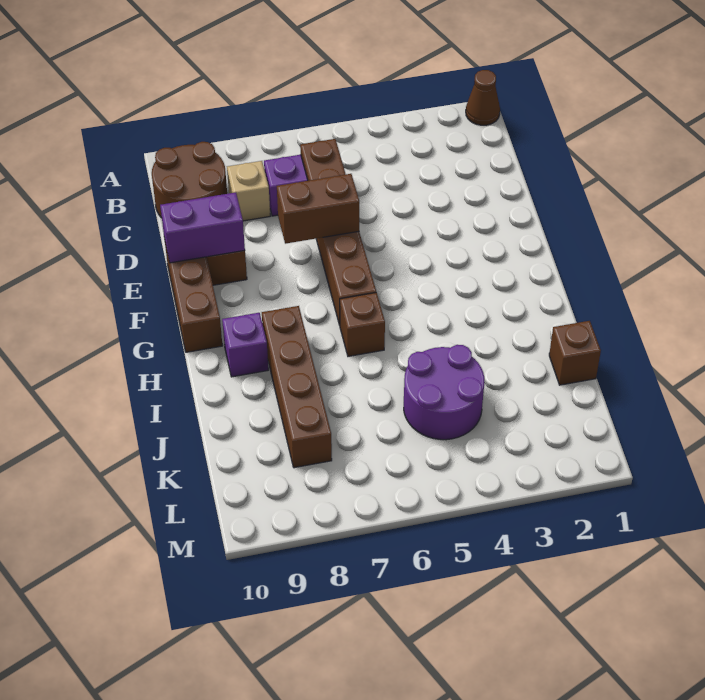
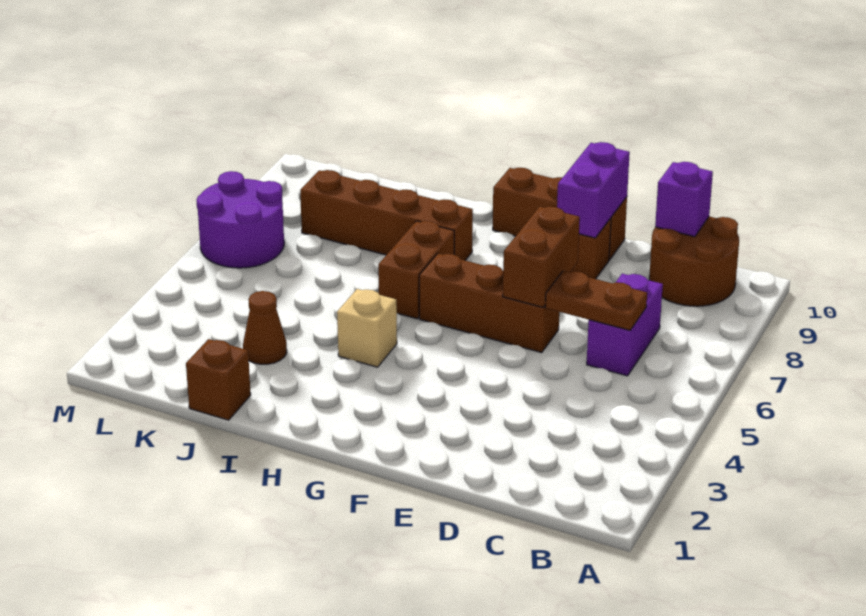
brown cone A1 level 1 -> brown cone J3 level 1
tan brick C8 level 1 -> tan brick H4 level 1
brown brick H6 level 1 -> brown brick H6:H7 level 1
purple brick H9 level 1 -> purple brick C10 level 2
purple round brick J4:K5 level 1 -> purple round brick L6:M7 level 1

